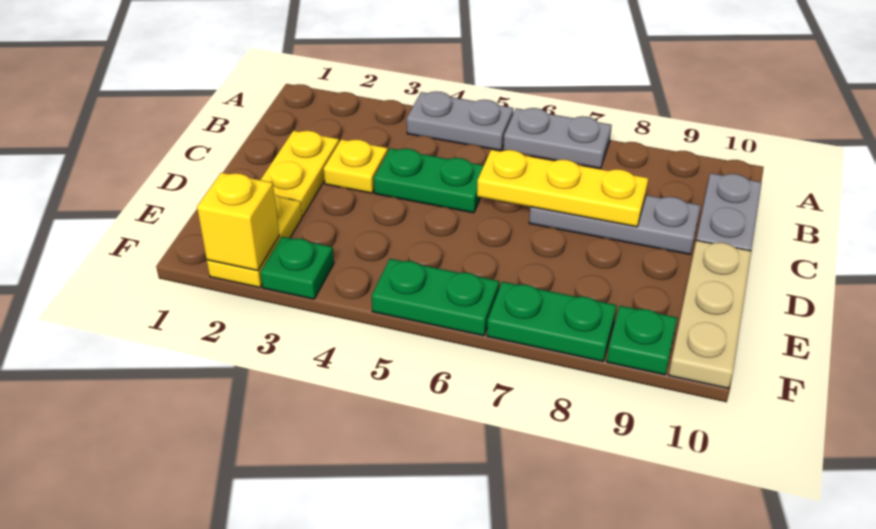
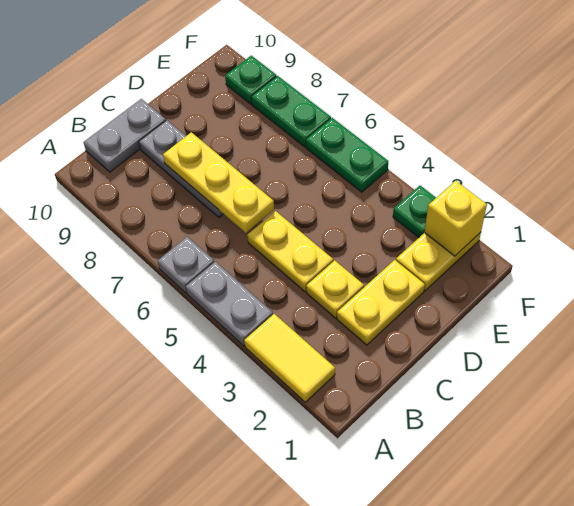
none -> yellow tile A2:A3 level 1
grey plate A6:A7 level 1 -> grey plate A6 level 1
green plate C4:C5 level 1 -> yellow plate C4:C5 level 1
tan plate D10:F10 level 1 -> none

